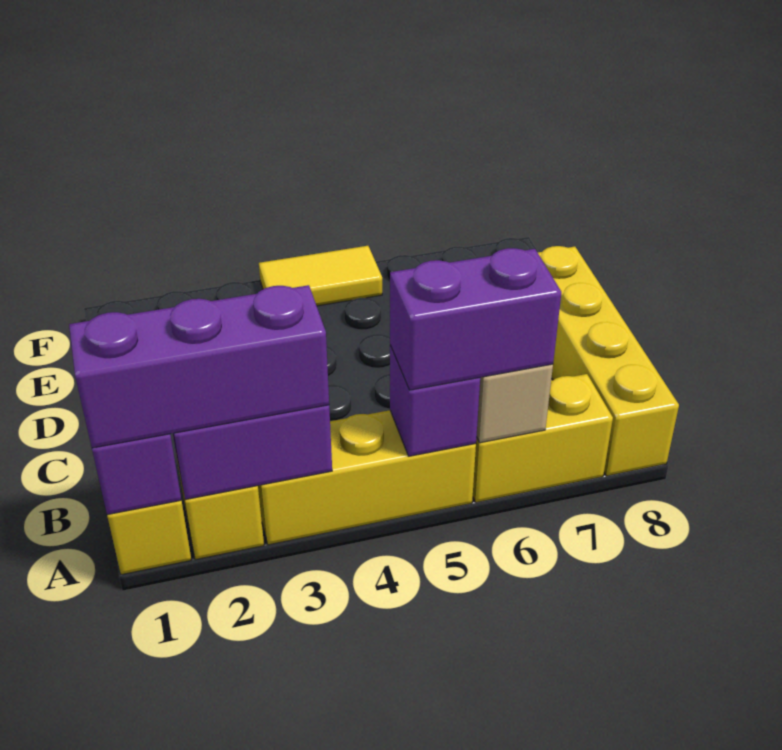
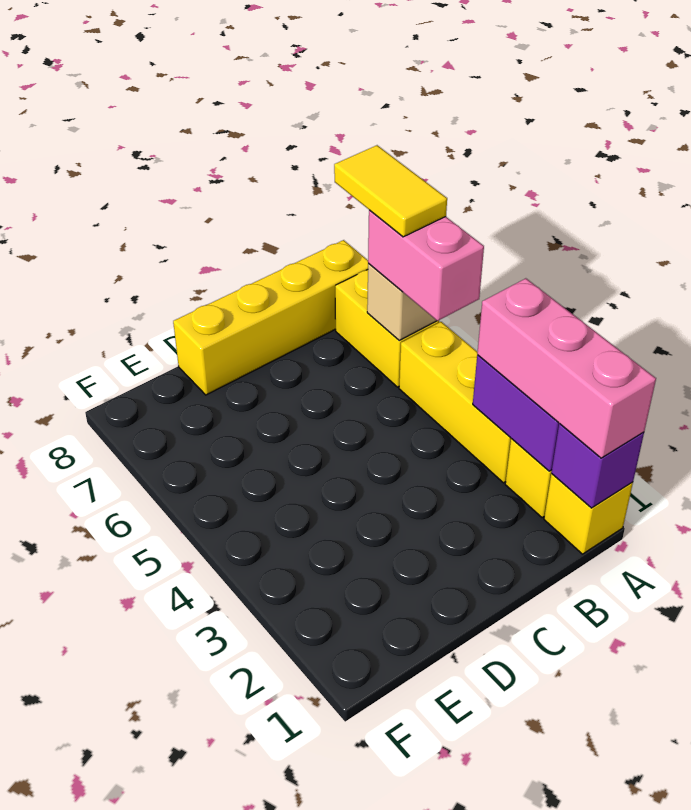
purple brick A1:A3 level 3 -> pink brick A1:A3 level 3
purple brick A5 level 2 -> none
purple brick A5:A6 level 3 -> pink brick A5:A6 level 3
yellow tile F4:F5 level 1 -> yellow tile A6:A7 level 4

